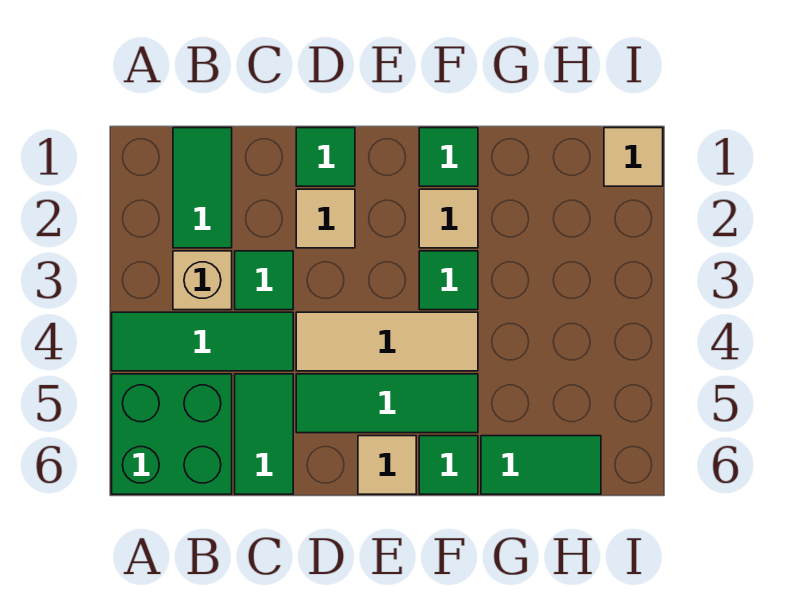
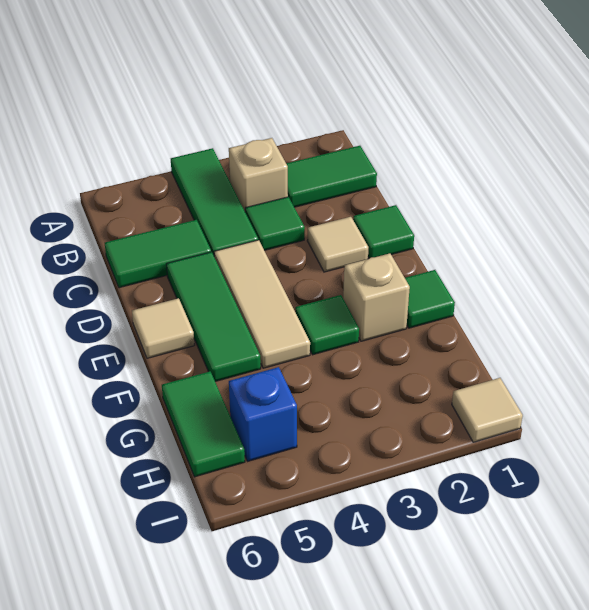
green brick A5:B6 level 1 -> none
tan tile F2 level 1 -> tan brick F2 level 1
green tile F6 level 1 -> none
none -> blue brick H5 level 1

